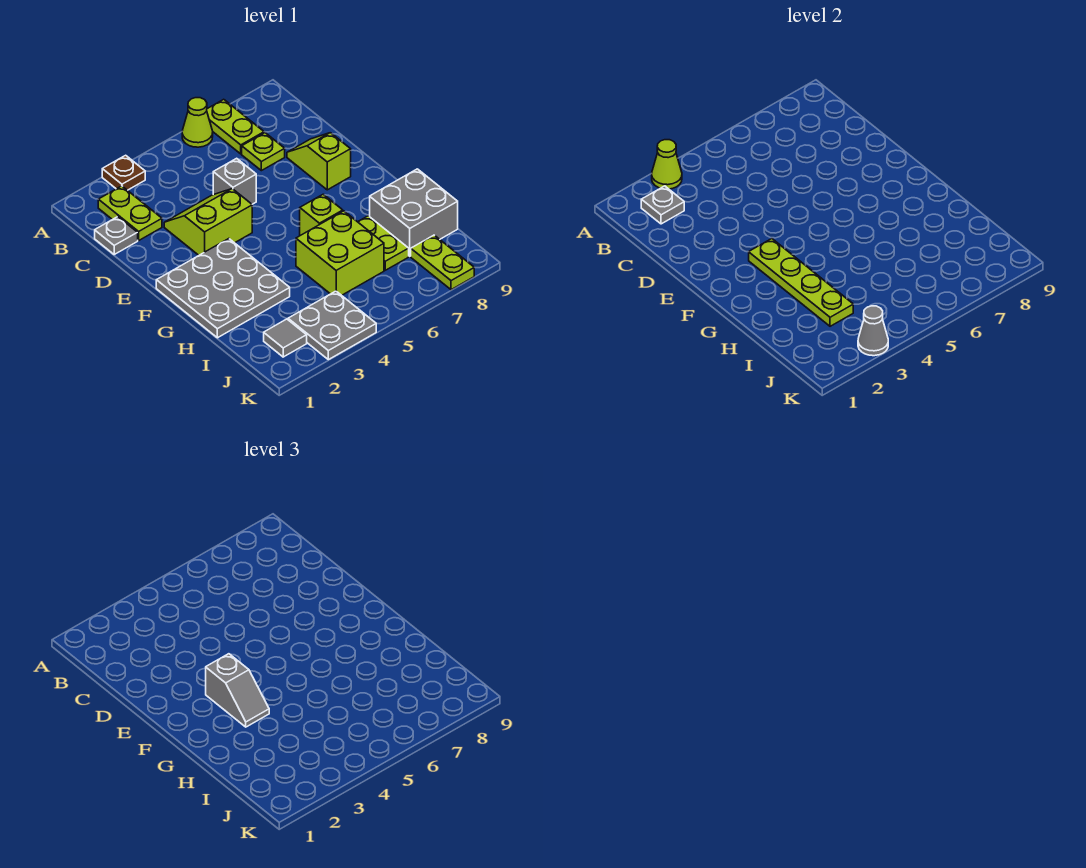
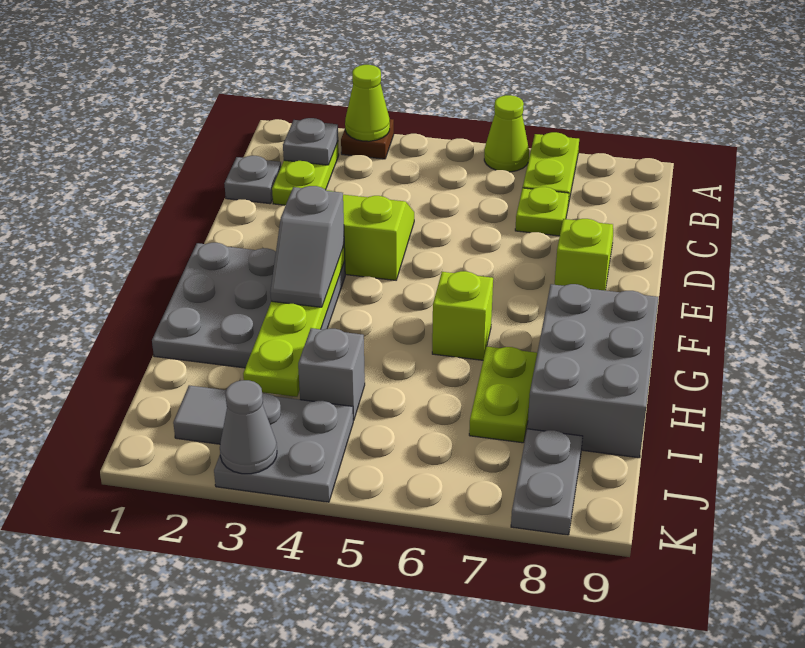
grey brick D5 level 1 -> grey brick I4 level 1
lime brick H5:I6 level 1 -> none
grey brick H8:I9 level 1 -> grey brick G8:I9 level 1
lime plate J8:K8 level 1 -> grey plate J8:K8 level 1

